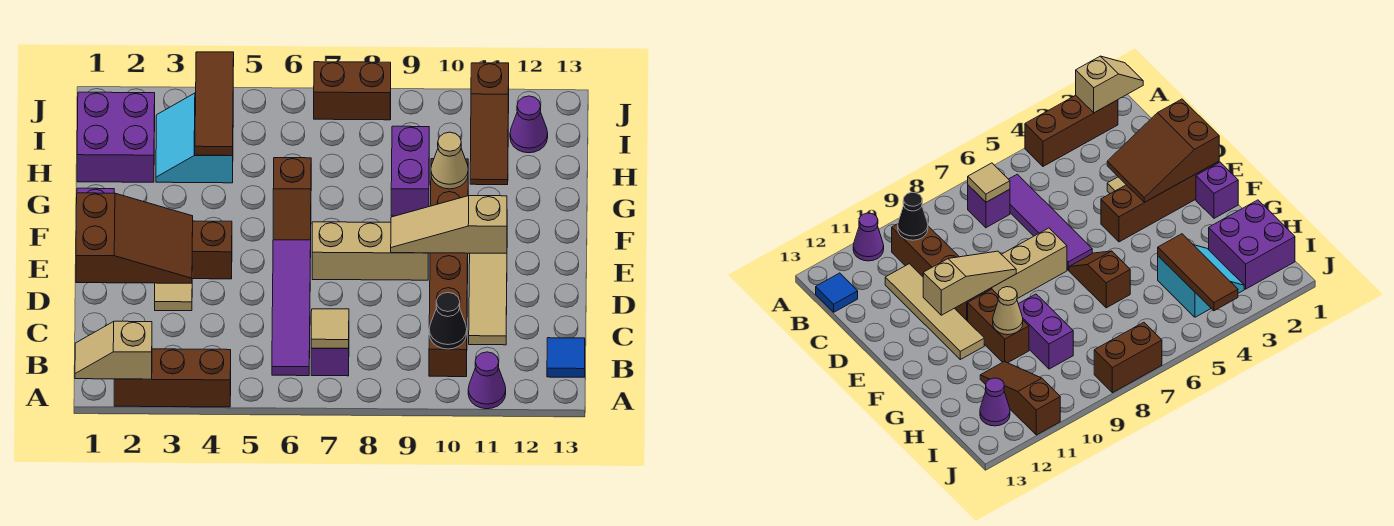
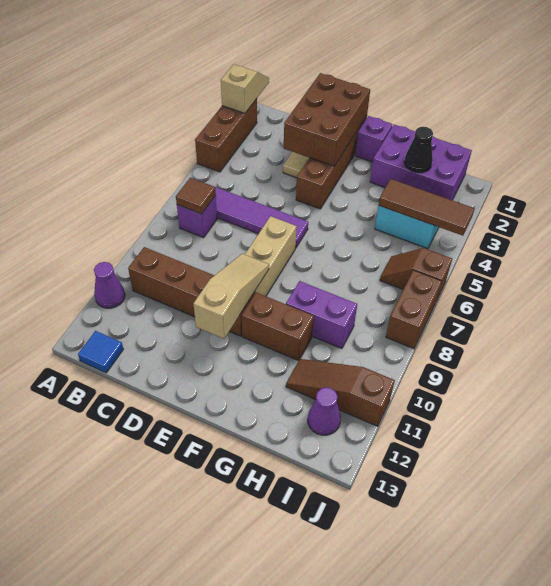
tan tile B7 level 2 -> brown tile B7 level 2
black cone B10 level 2 -> black cone H2 level 2
tan tile C11:F11 level 1 -> none
brown slope D1:E3 level 2 top 1 -> brown brick D1:E3 level 2
brown slope F6:G6 level 1 top G -> brown slope I6:J6 level 1 top J
tan cone G10 level 2 -> none
purple brick H1:I2 level 1 -> purple brick G1:I2 level 1

